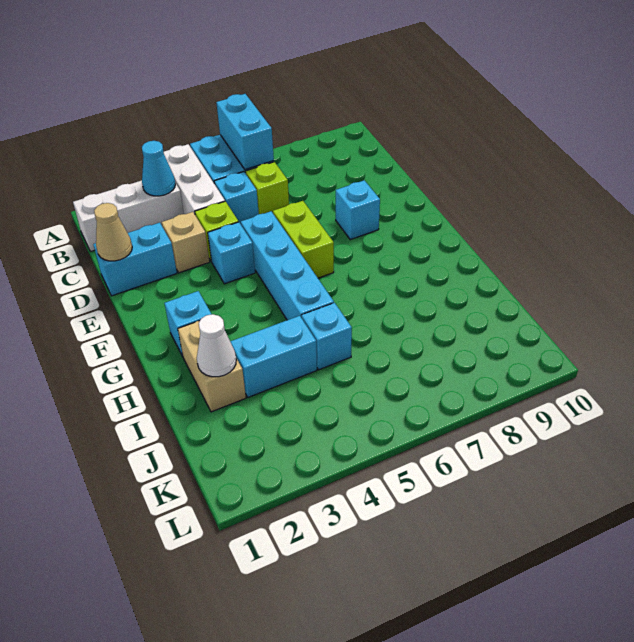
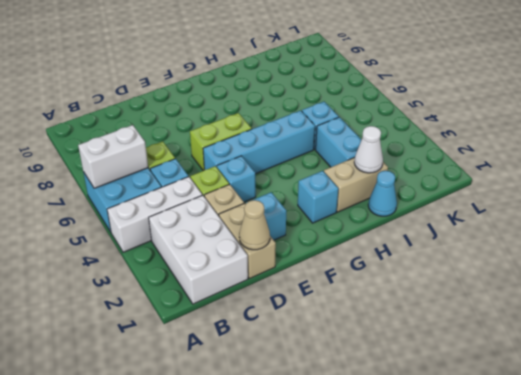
cyan brick A6:B6 level 2 -> white brick A6:B6 level 2
white brick B1:B3 level 1 -> white brick B1:C3 level 1
cyan cone B3 level 2 -> cyan cone I1 level 1
cyan brick D1:D2 level 1 -> tan brick D1:D2 level 1
cyan brick E8 level 1 -> cyan brick E2 level 1

